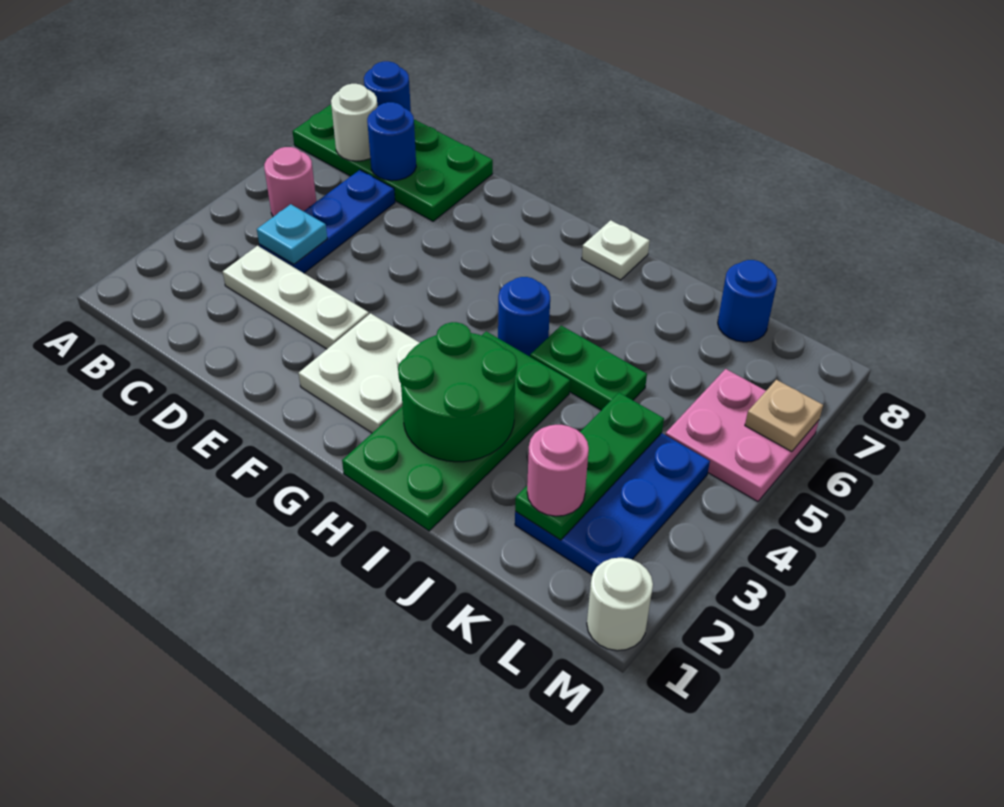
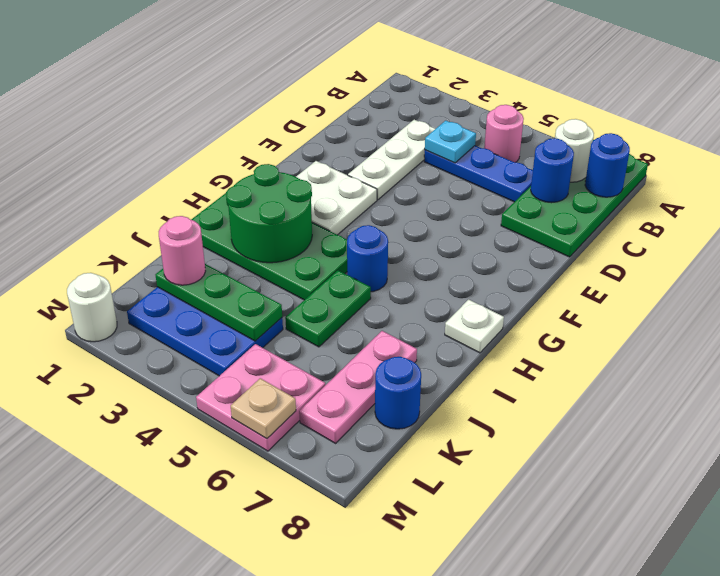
none -> pink plate J7:L7 level 1

